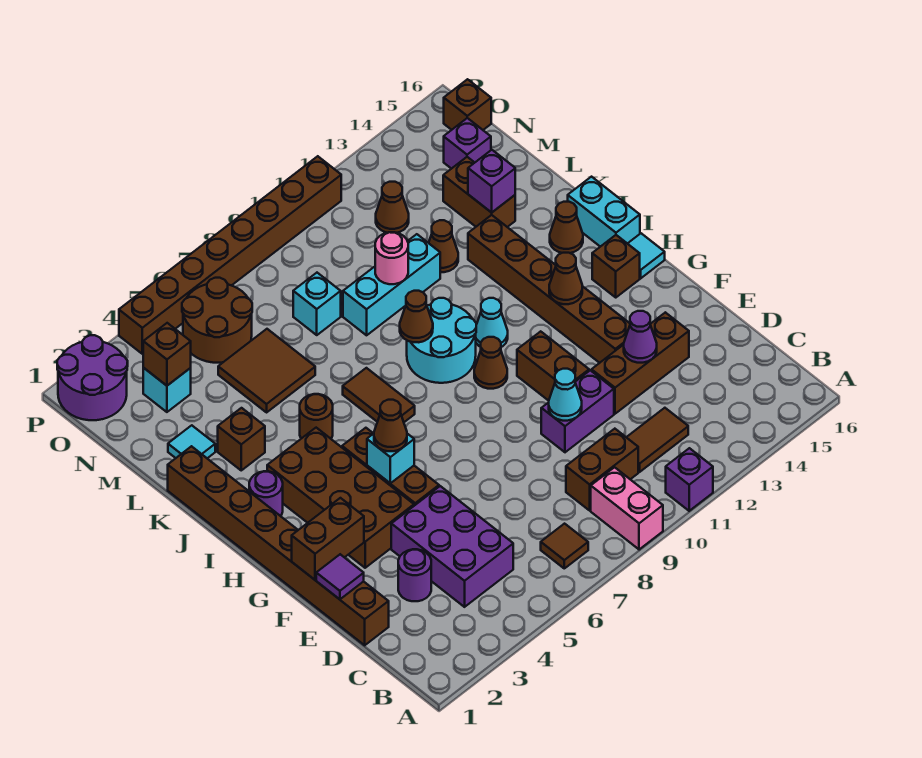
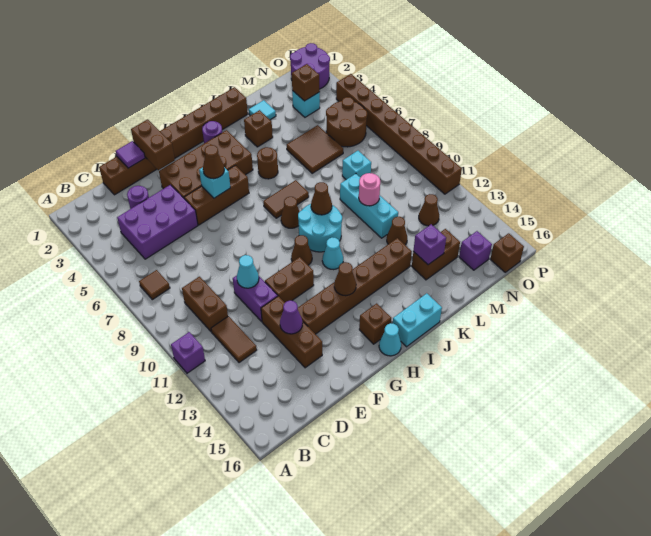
pink brick A9:B9 level 1 -> none
cyan tile H16 level 1 -> cyan cone H16 level 1
brown cone J15 level 1 -> brown cone I8 level 1

